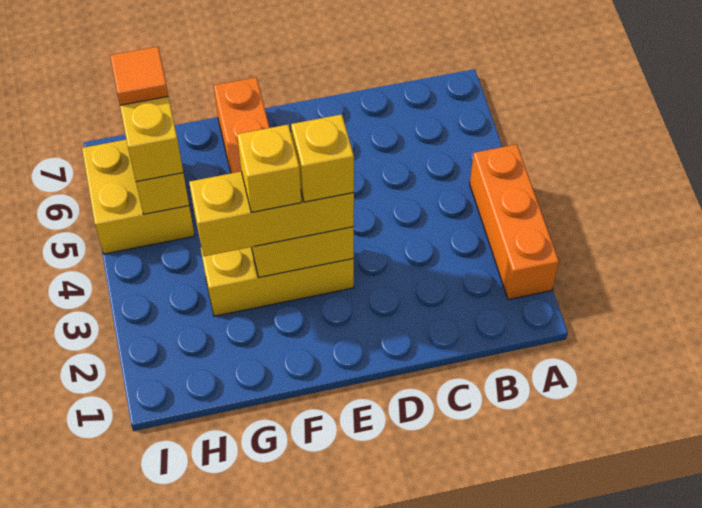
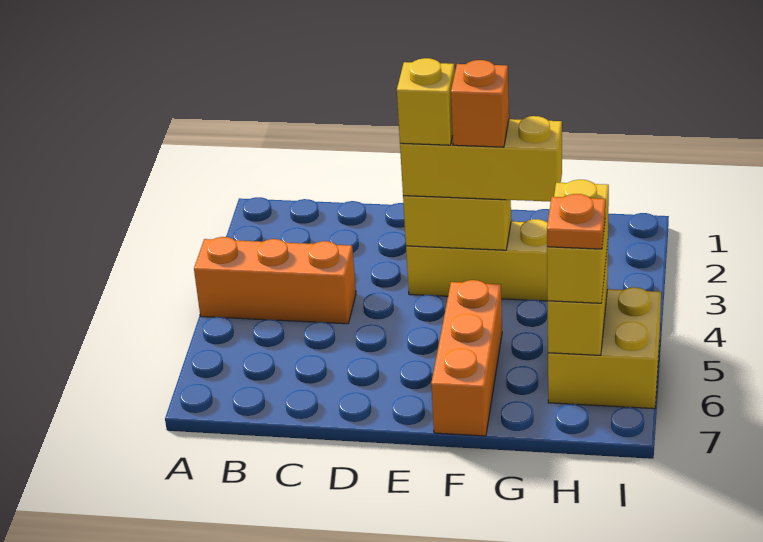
orange brick A2:A4 level 1 -> orange brick A4:C4 level 1
yellow brick F3 level 4 -> orange brick F3 level 4
orange tile H6 level 4 -> orange plate H6 level 4

